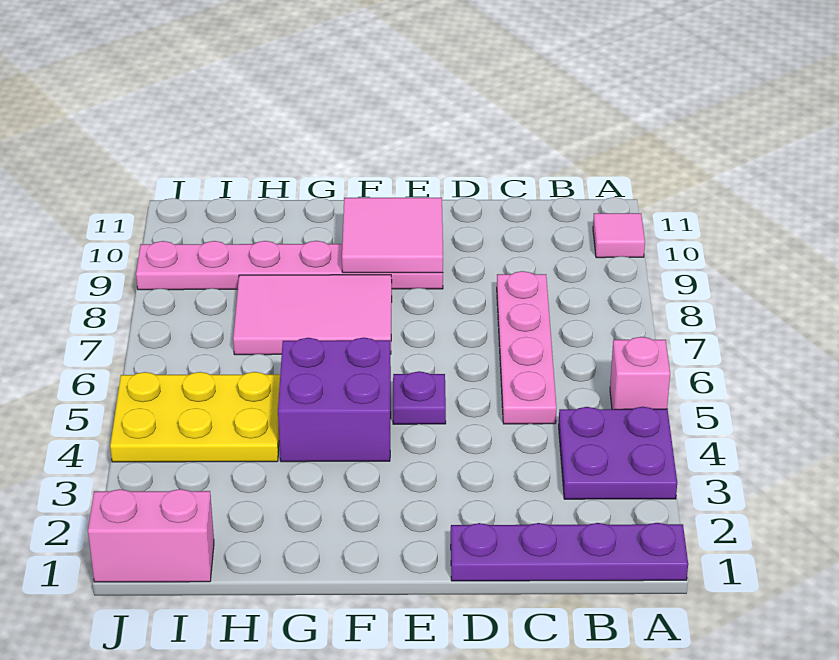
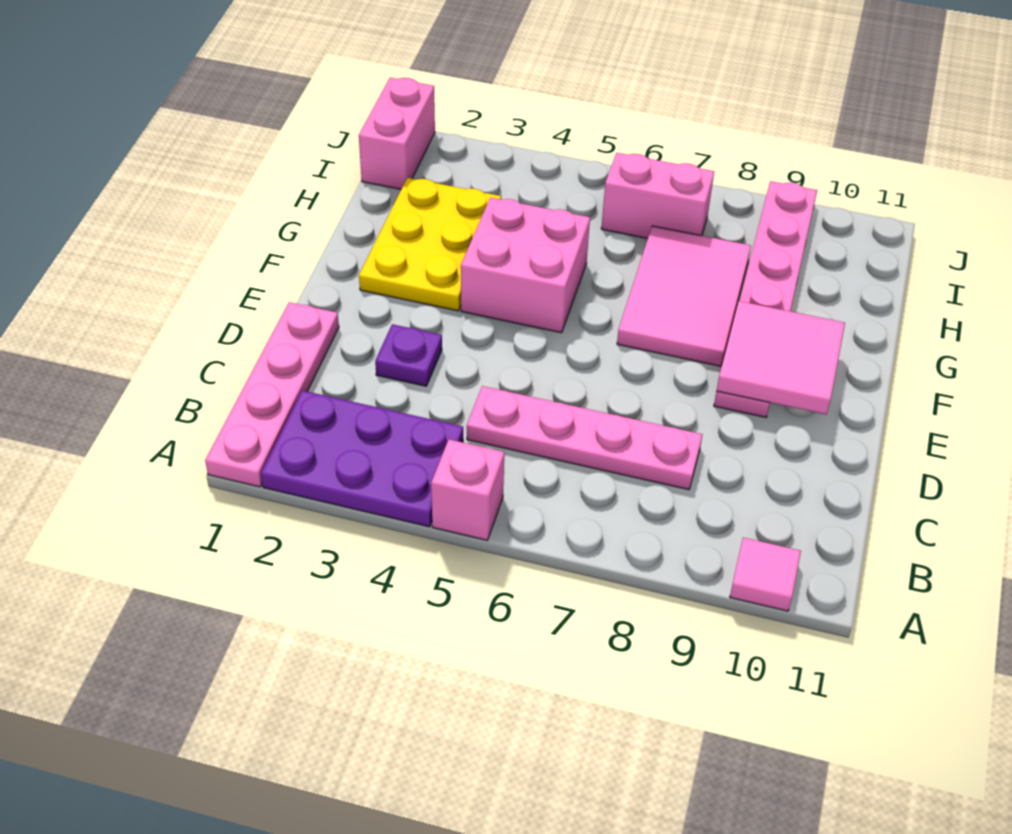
purple plate A1:D1 level 1 -> pink plate A1:D1 level 1
purple plate A3:B4 level 1 -> purple plate A2:B4 level 1
purple plate E5 level 1 -> purple plate D3 level 1
purple brick F4:G5 level 1 -> pink brick F4:G5 level 1
yellow plate H4:J5 level 1 -> yellow plate F2:H3 level 1
none -> pink brick I6:I7 level 1

